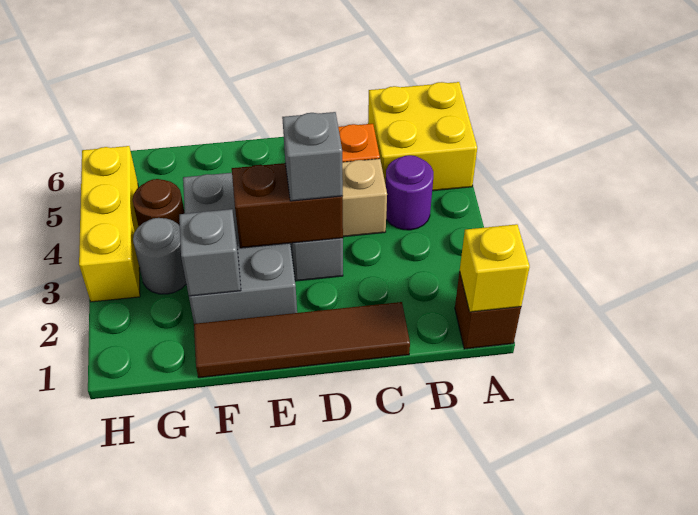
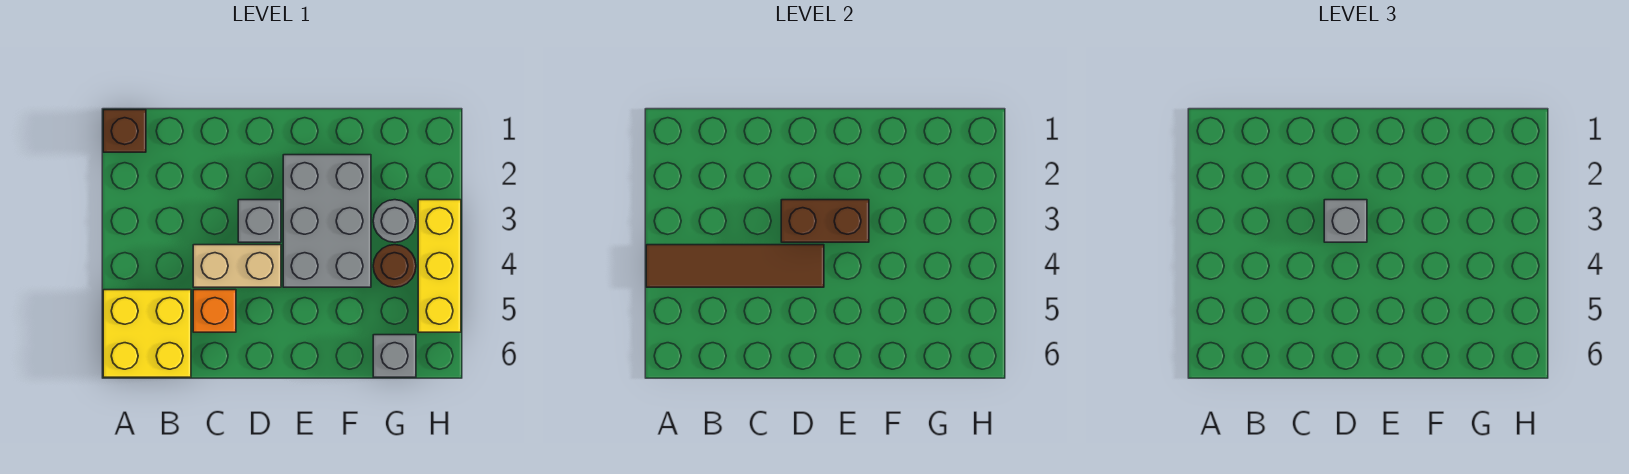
yellow brick A1 level 2 -> none
purple round brick B4 level 1 -> none
brown tile C1:F1 level 1 -> brown tile A4:D4 level 2
grey brick F2 level 2 -> grey brick G6 level 1

